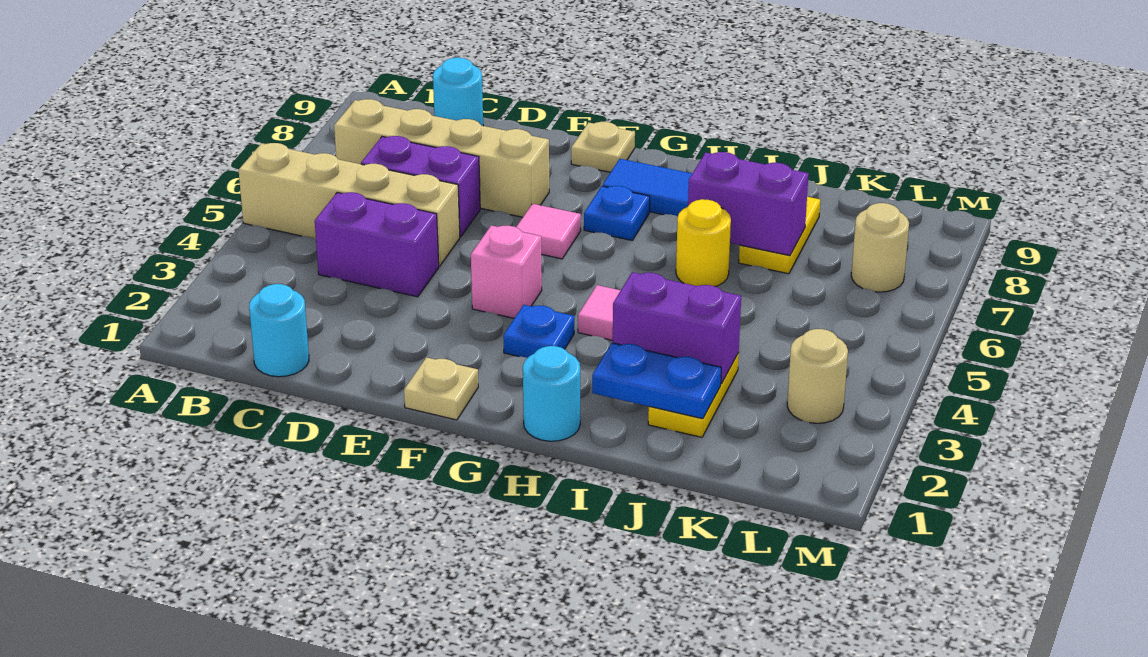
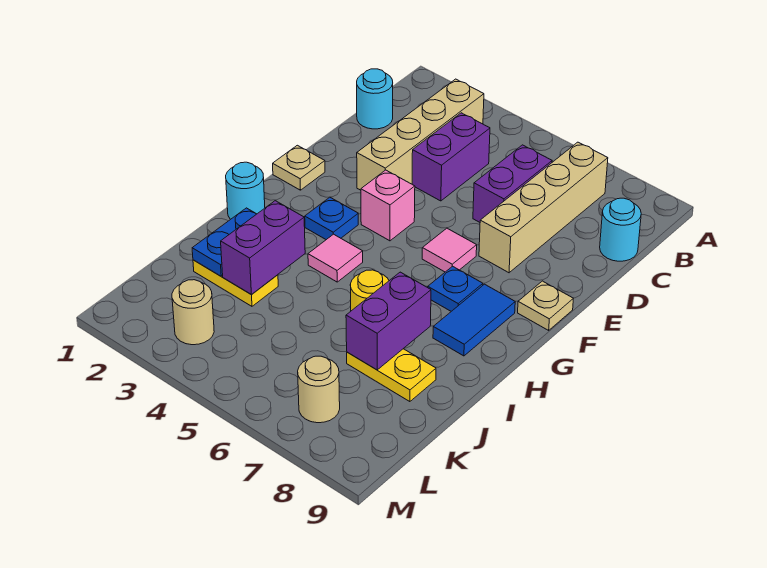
tan brick A5:D5 level 1 -> tan brick B3:E3 level 1

